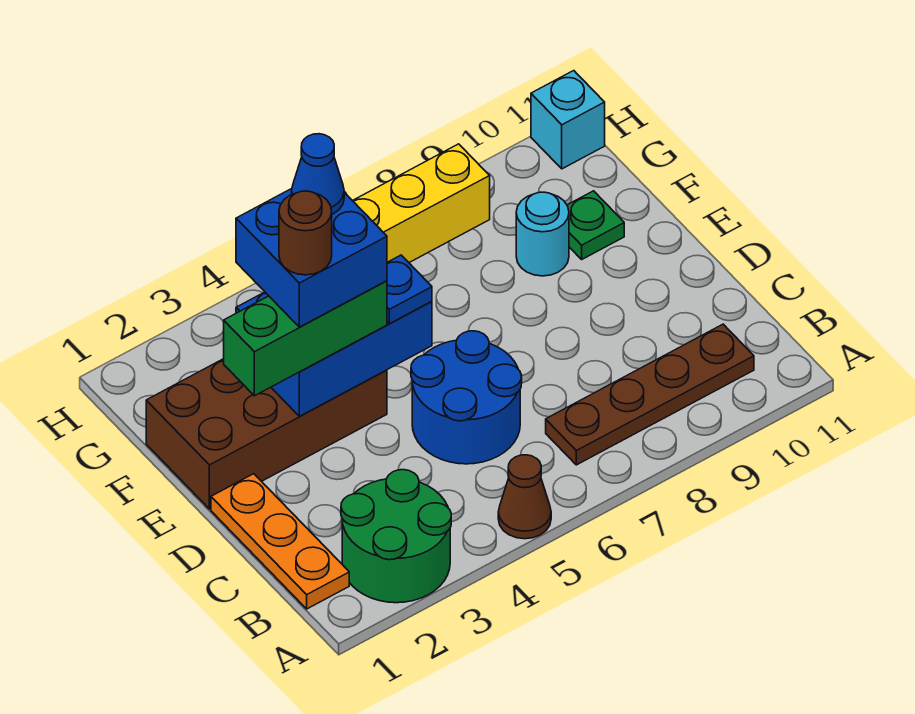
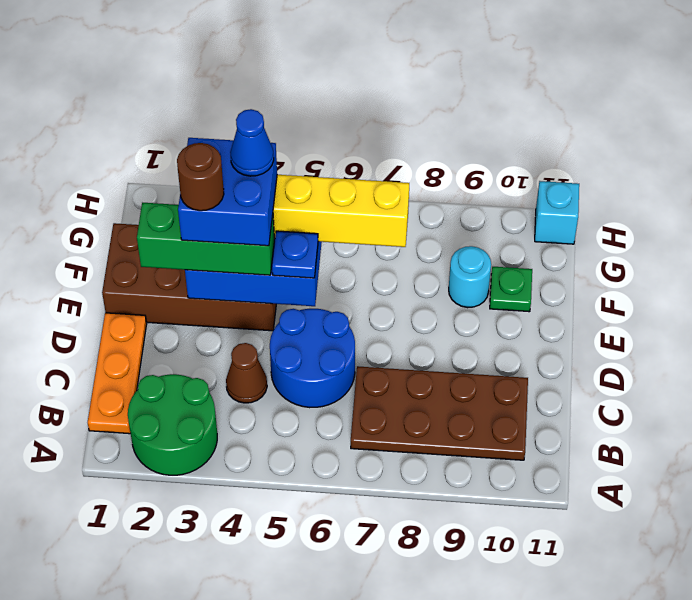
brown cone A5 level 1 -> brown cone C4 level 1
brown plate B7:B10 level 1 -> brown plate B7:C10 level 1

